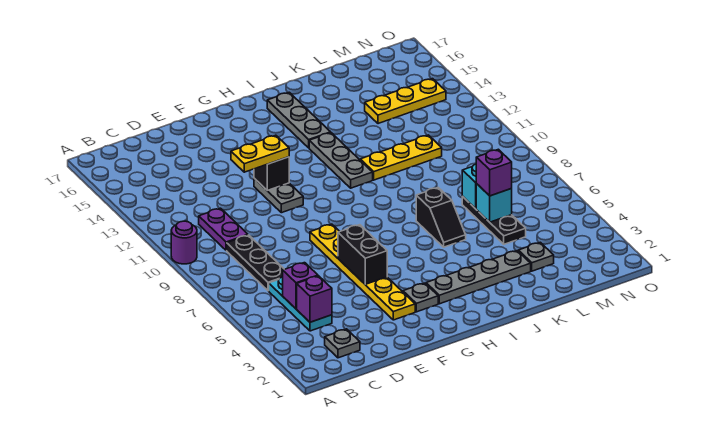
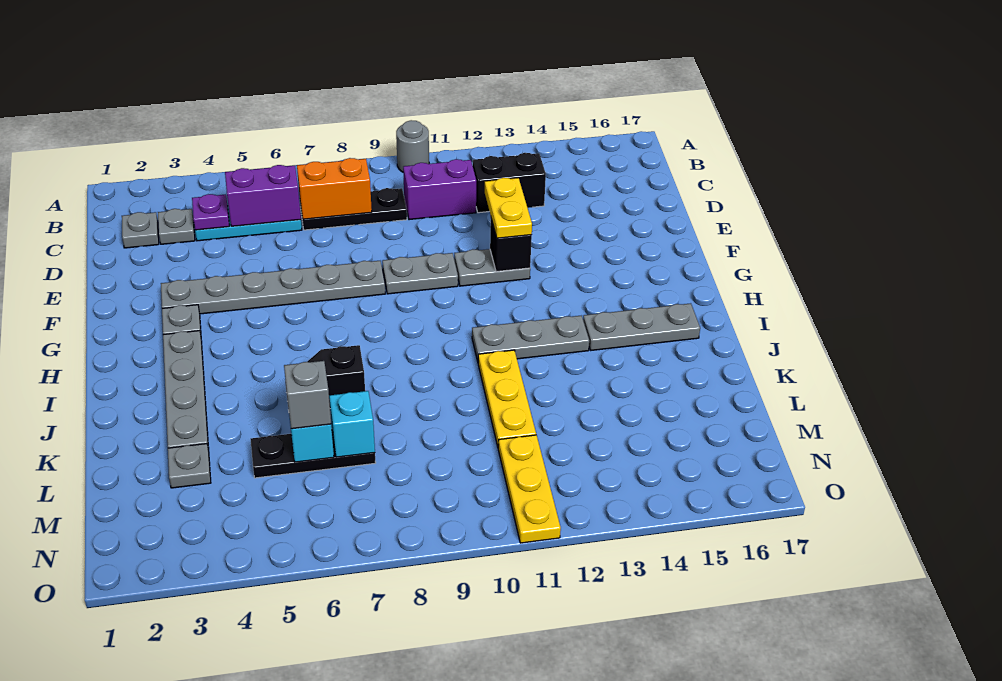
purple round brick A10 level 1 -> grey round brick A10 level 1
none -> grey plate C3 level 1
purple brick C4 level 2 -> purple plate C4 level 2
purple brick C5 level 2 -> purple brick C5:C6 level 2
none -> orange brick C7:C8 level 2
purple plate C10:C11 level 1 -> purple brick C10:C11 level 1
yellow plate F3:F8 level 1 -> grey plate F3:F8 level 1
black brick F5:F6 level 2 -> black brick C12:C13 level 1
none -> grey plate F9:F10 level 1
purple brick L6 level 3 -> grey brick L6 level 3
yellow plate L14:N14 level 1 -> yellow plate M11:O11 level 1

